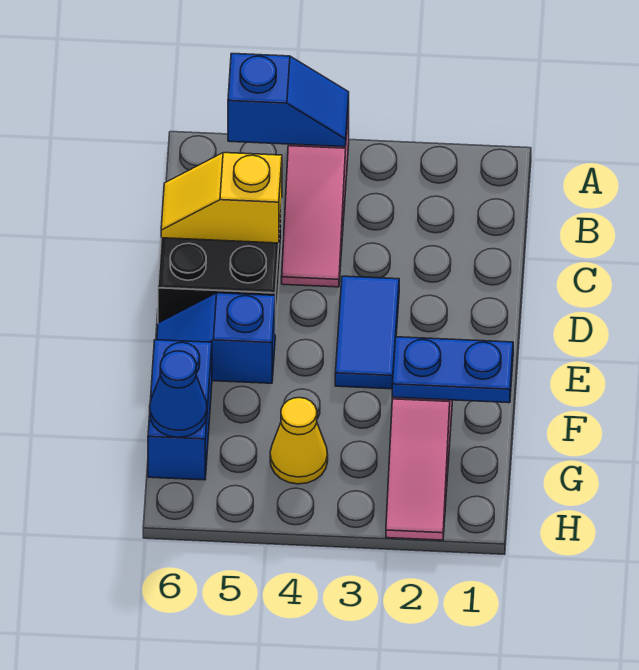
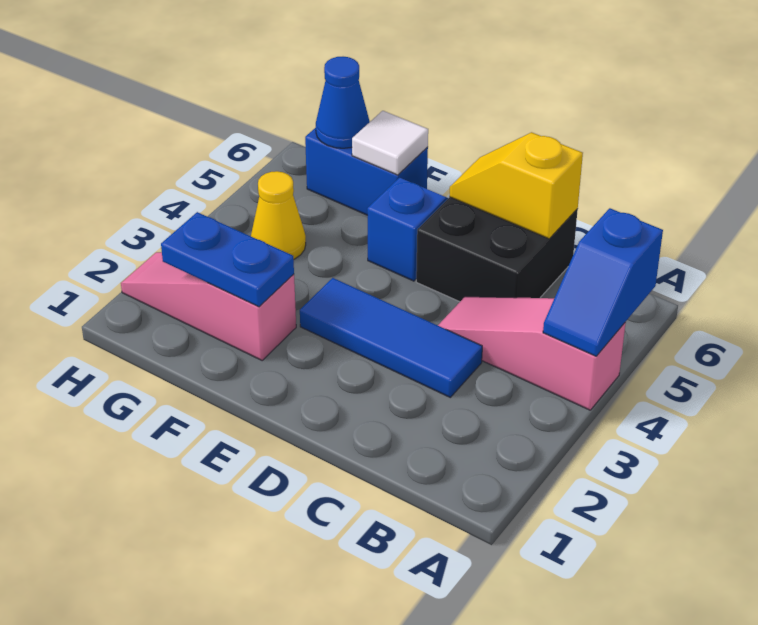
yellow slope C5:C6 level 2 top 5 -> yellow slope C6:D6 level 2 top C
blue tile D3:E3 level 1 -> blue tile C3:E3 level 1
blue plate F1:F2 level 2 -> blue plate F2:G2 level 2
none -> white tile F6 level 2

